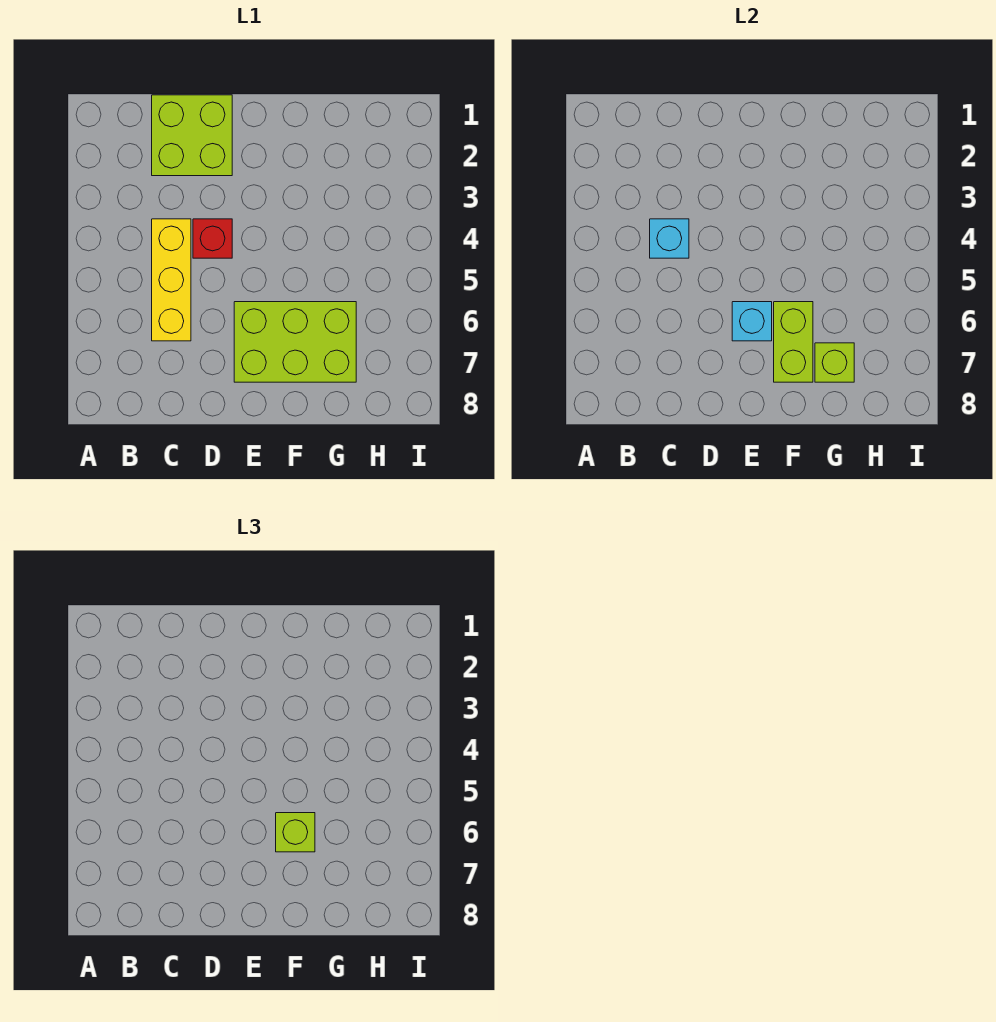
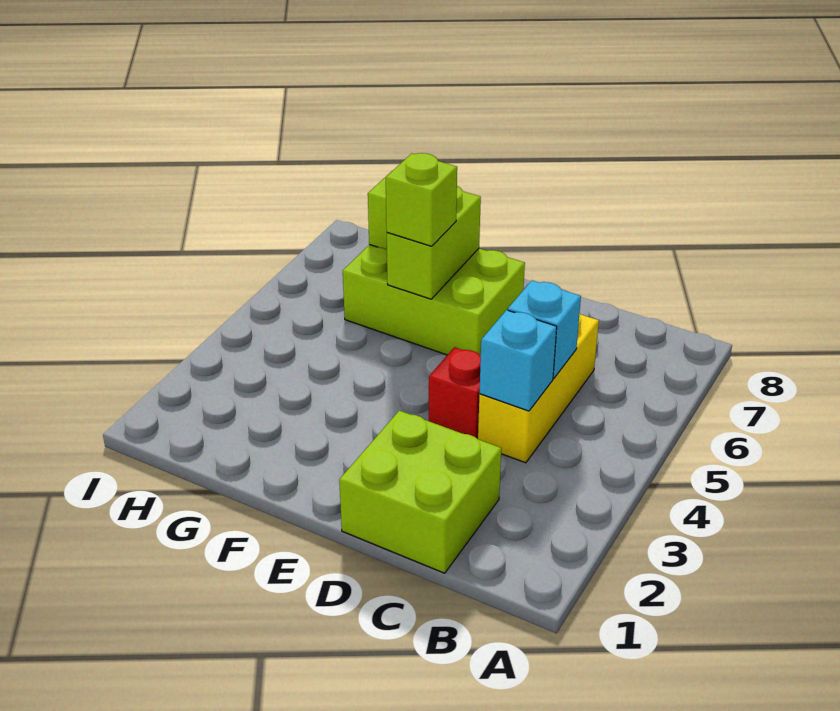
cyan brick E6 level 2 -> cyan brick C5 level 2

